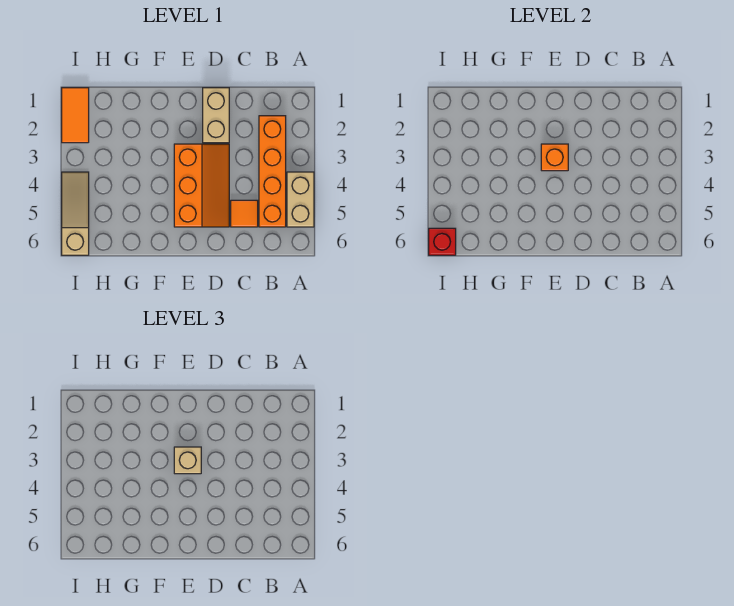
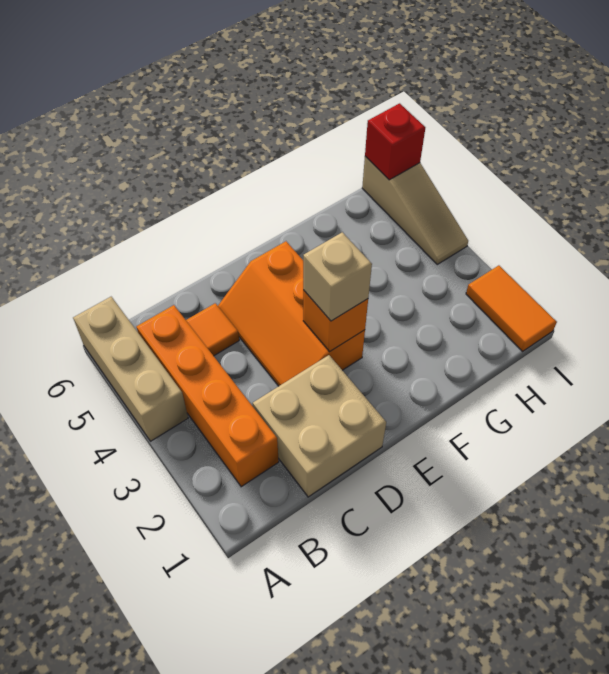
tan brick A4:A5 level 1 -> tan brick A4:A6 level 1
tan brick D1:D2 level 1 -> tan brick C1:D2 level 1

